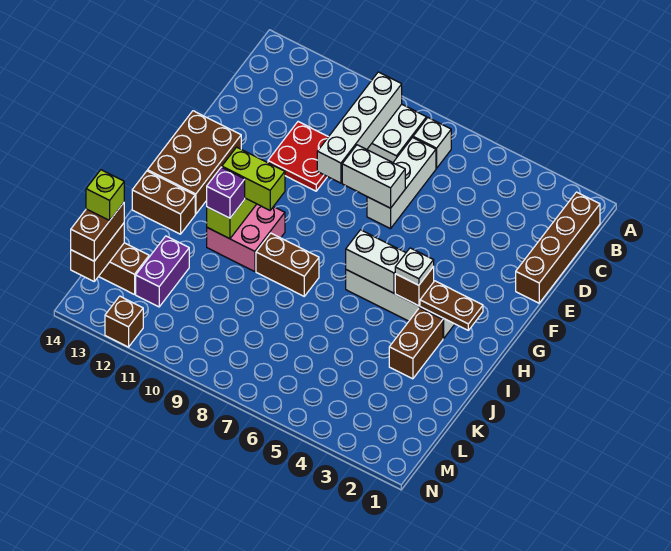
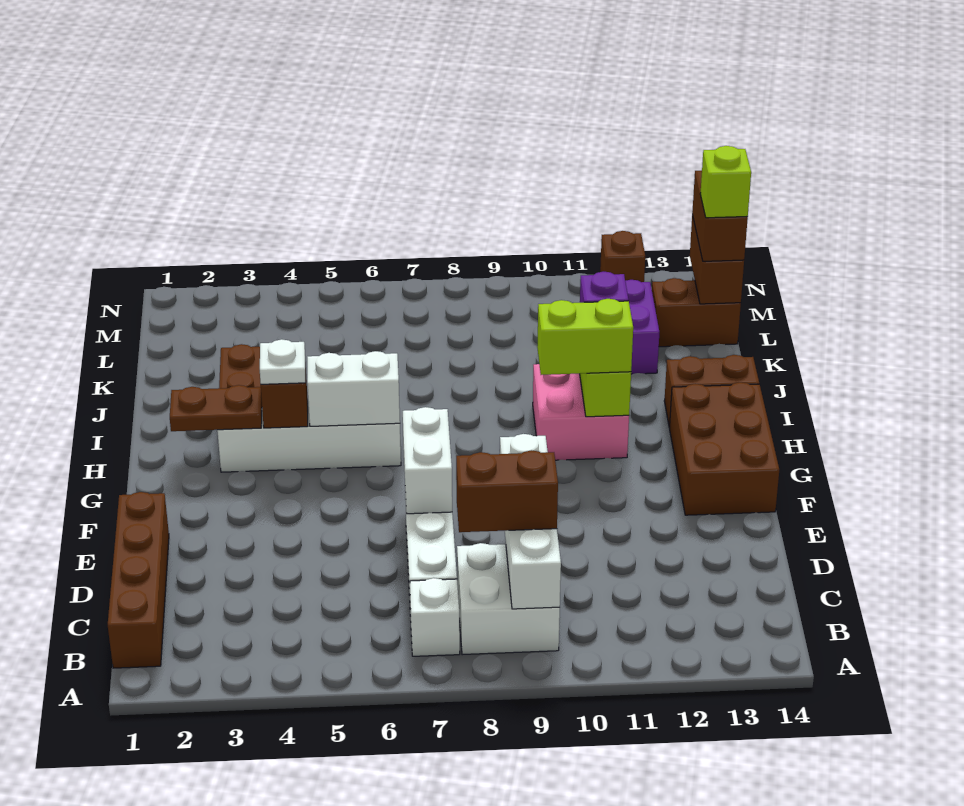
red plate D10:E11 level 1 -> none
white brick E7:E8 level 2 -> white brick E7:F7 level 2
brown brick I8:I9 level 1 -> brown brick C8:C9 level 3

